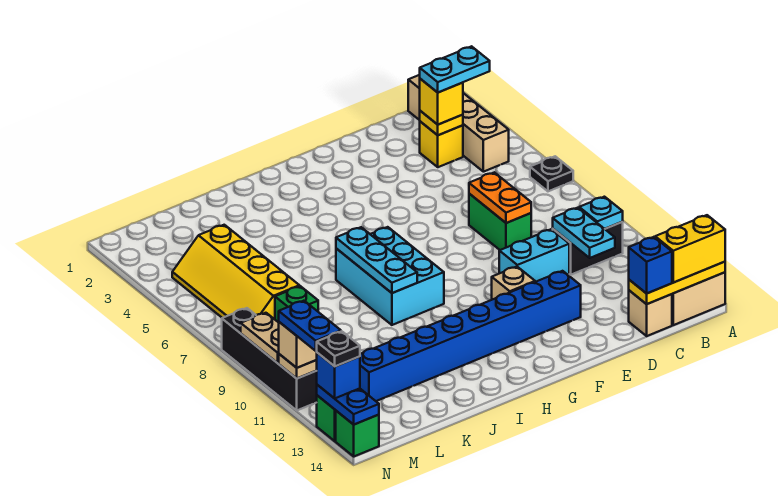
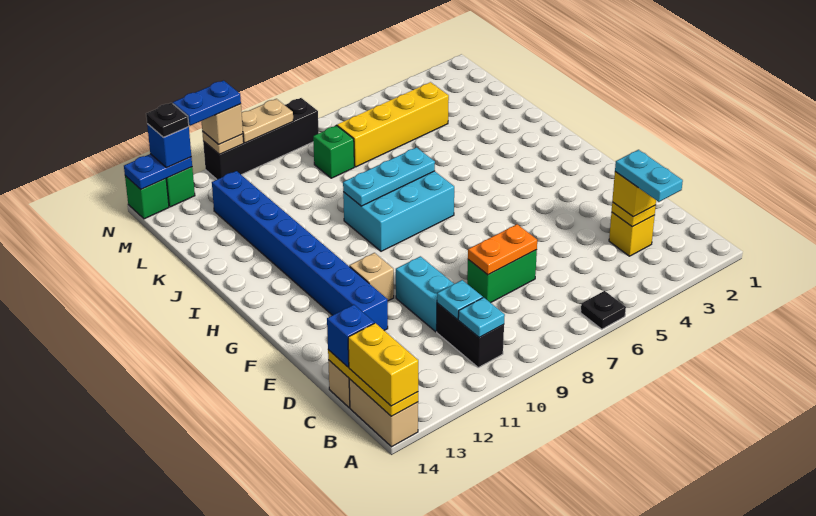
tan brick B1:B4 level 1 -> none
cyan plate C10:C11 level 2 -> cyan plate C10 level 2

